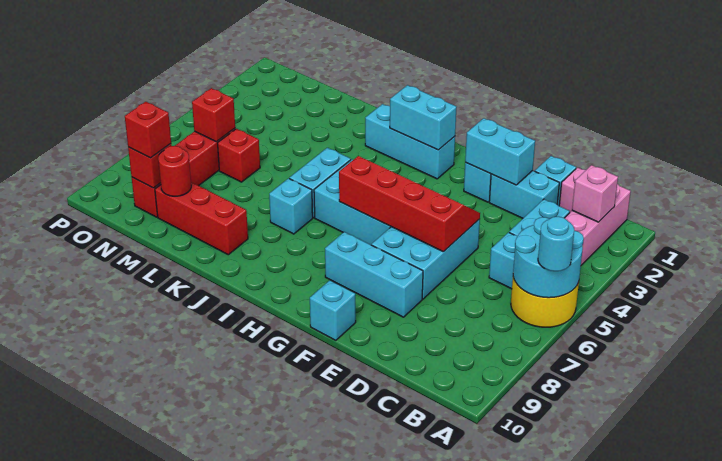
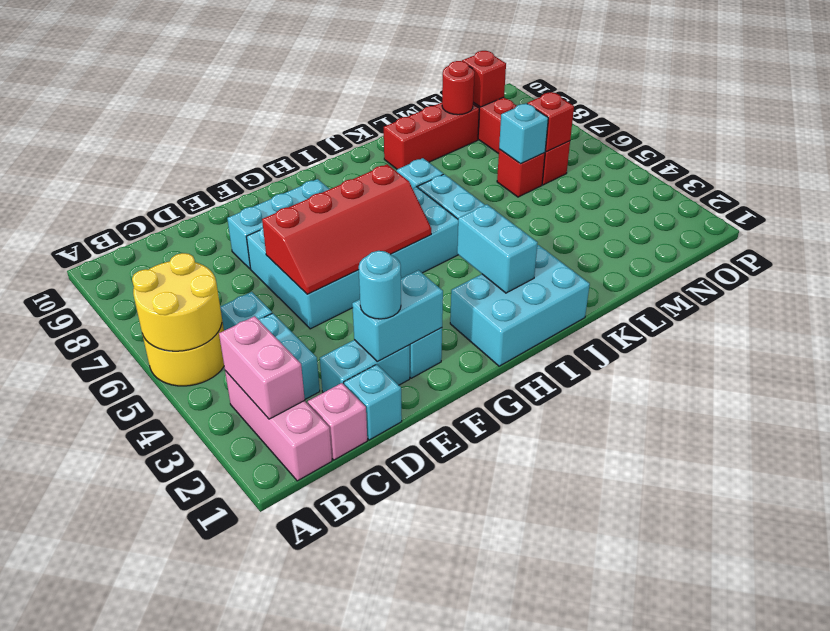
cyan round brick A5:B6 level 2 -> yellow round brick A5:B6 level 2
cyan round brick A6 level 3 -> cyan round brick E2 level 3
pink brick B2 level 2 -> pink brick B2:B3 level 2
cyan brick F10 level 1 -> cyan brick M6 level 2
cyan brick H2:J2 level 1 -> cyan brick H1:J2 level 1
cyan brick H2:I2 level 2 -> cyan brick I2:I3 level 2
red brick N9 level 3 -> none

